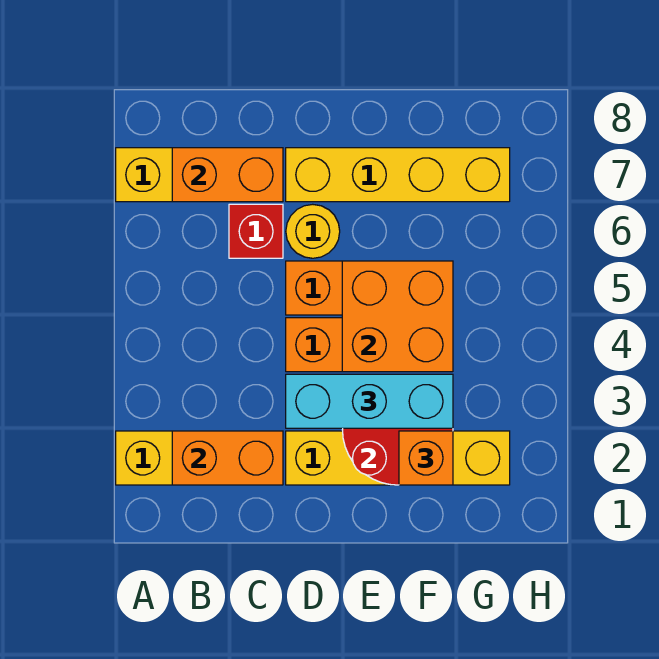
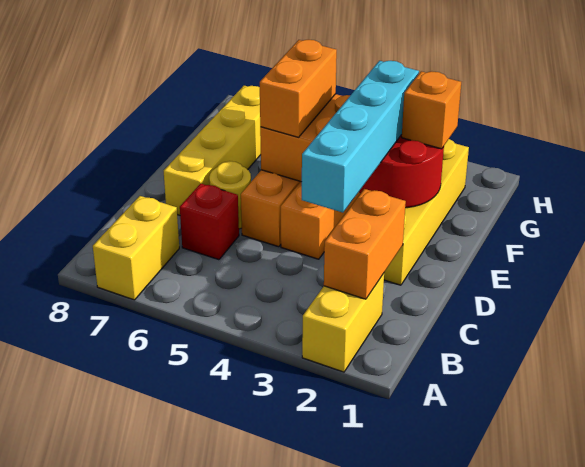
orange brick B7:C7 level 2 -> orange brick E5:F5 level 3
cyan brick D3:F3 level 3 -> cyan brick C3:F3 level 3

